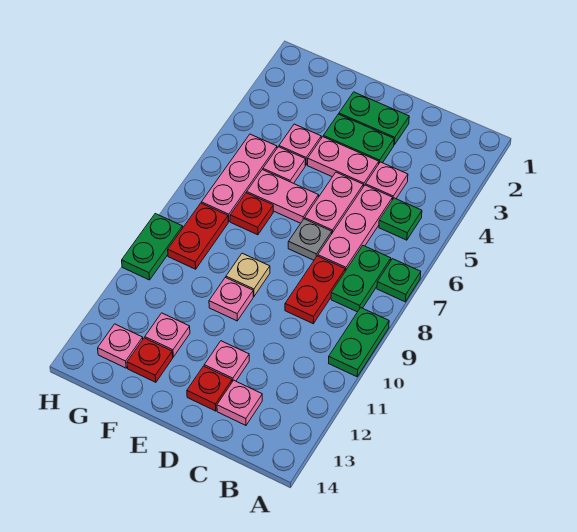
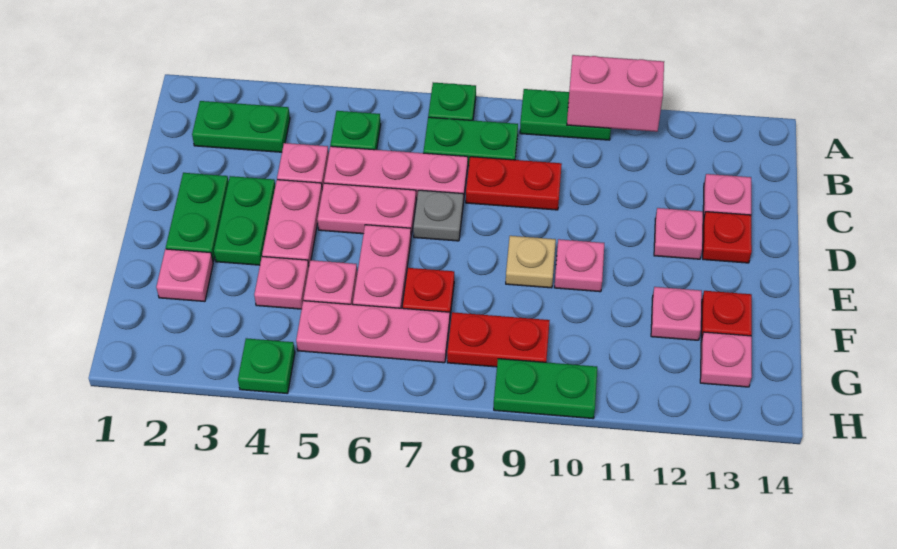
none -> pink brick A10:A11 level 2
none -> green plate B2:B3 level 1
none -> pink plate F2 level 1
none -> green plate H4 level 1

